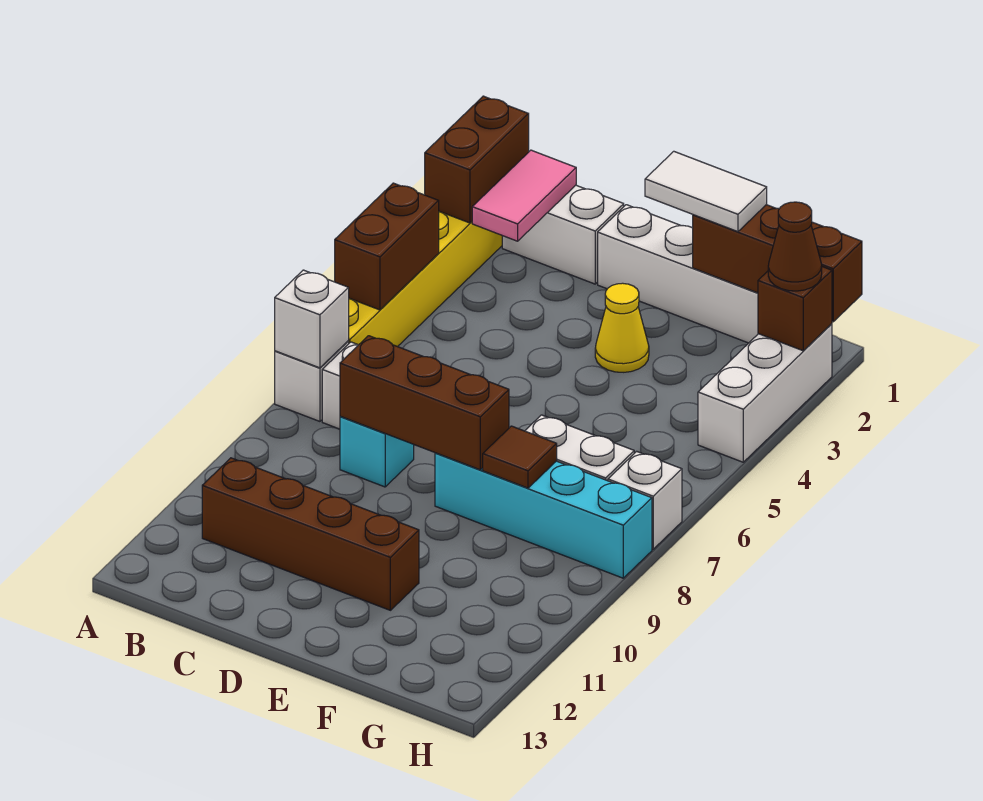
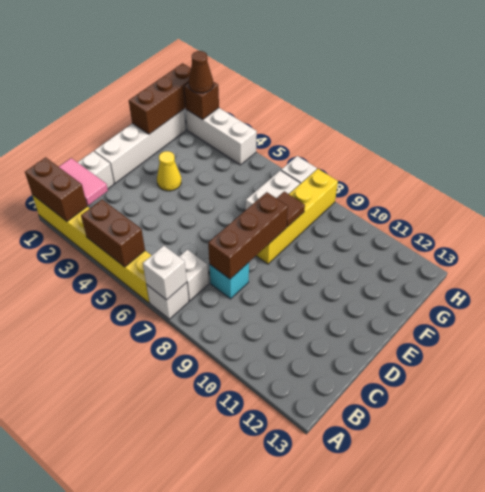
brown brick B11:E11 level 1 -> none
white tile E1:F1 level 3 -> none
cyan brick E8:H8 level 1 -> yellow brick E8:H8 level 1

